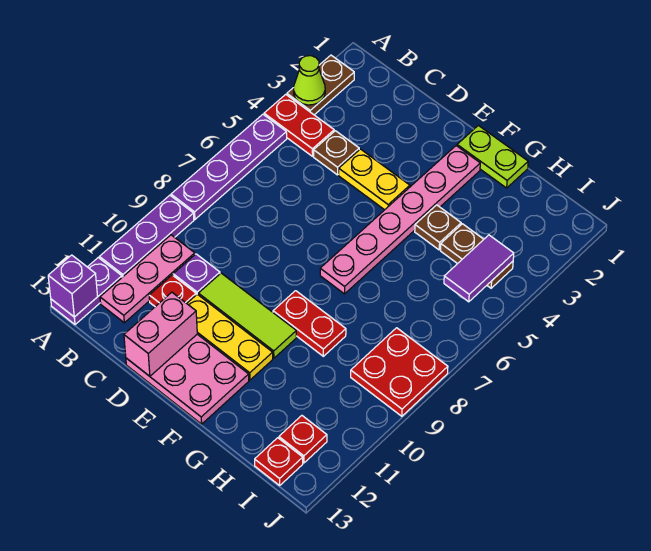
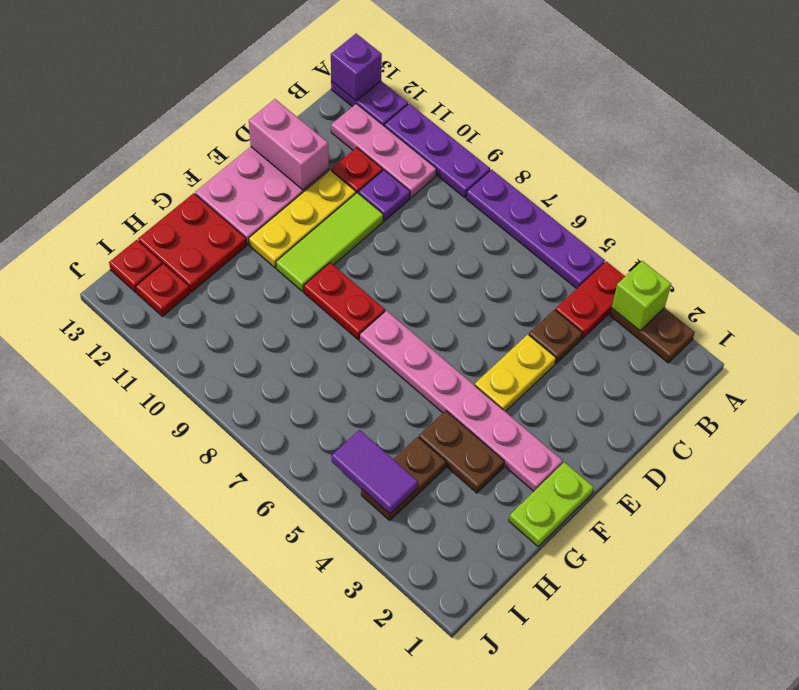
lime cone A3 level 2 -> lime brick A3 level 2
red plate F9:G9 level 1 -> red plate F8:F9 level 1
brown plate G4 level 1 -> brown plate G3:G4 level 1
red plate I8:J9 level 1 -> red plate G12:H13 level 1

